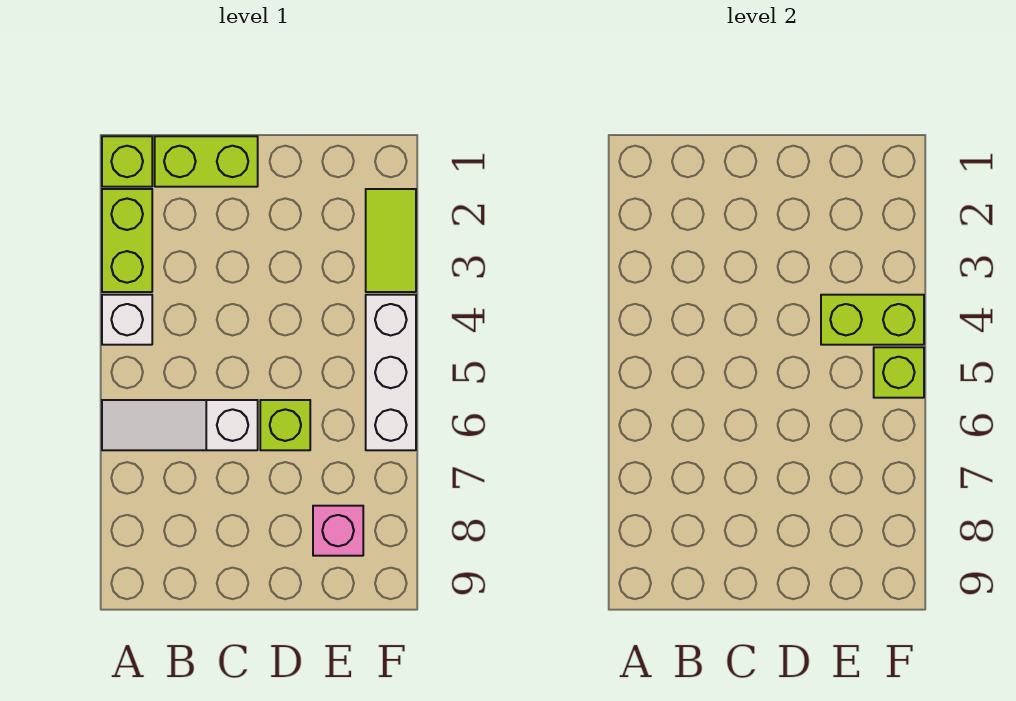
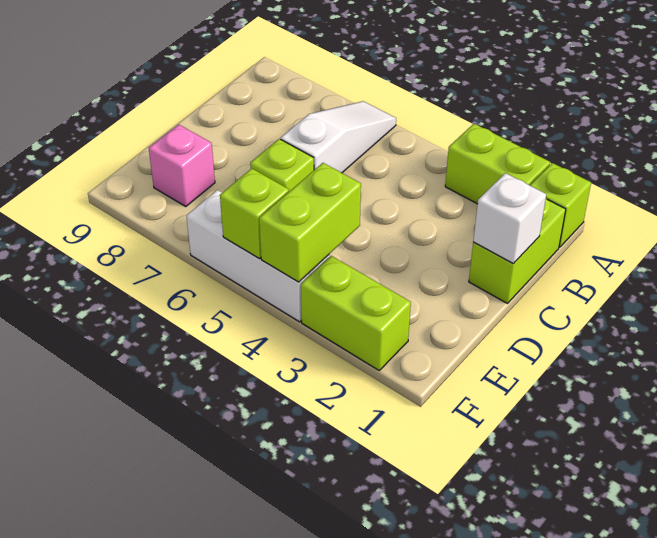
white brick A4 level 1 -> white brick C1 level 2
lime tile F2:F3 level 1 -> lime brick F2:F3 level 1

